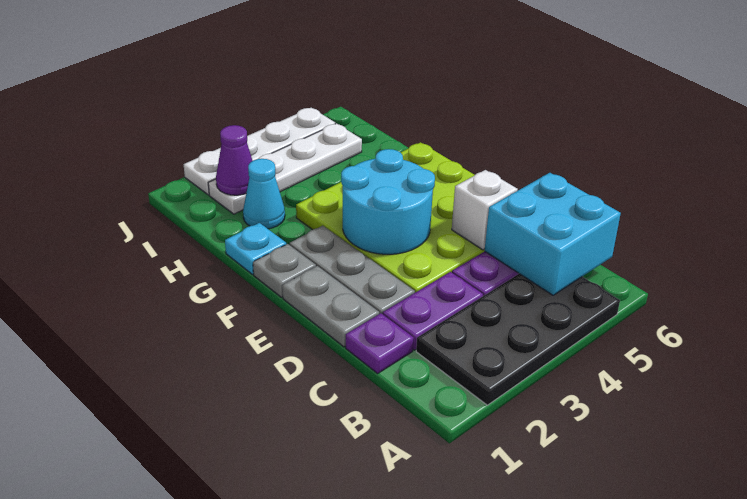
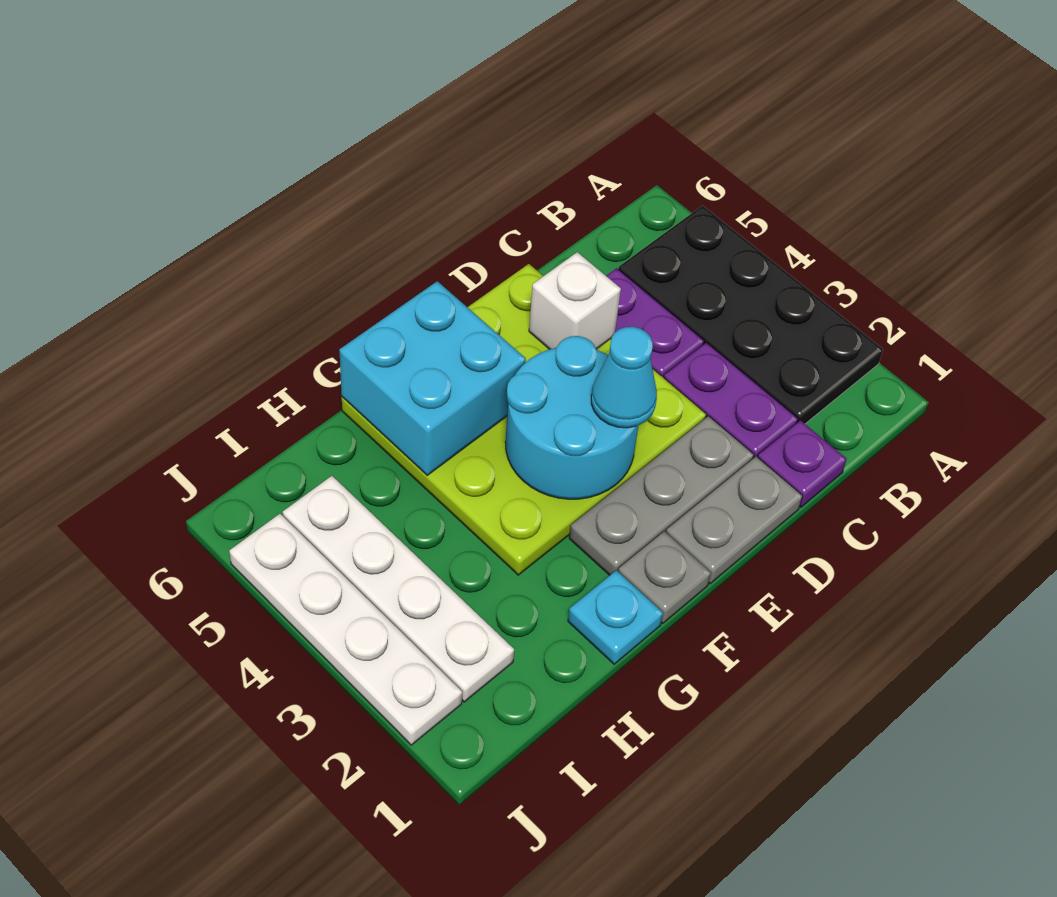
cyan brick B5:C6 level 2 -> cyan brick F5:G6 level 2
cyan cone H2 level 1 -> cyan cone E3 level 3
purple cone I2 level 2 -> none

